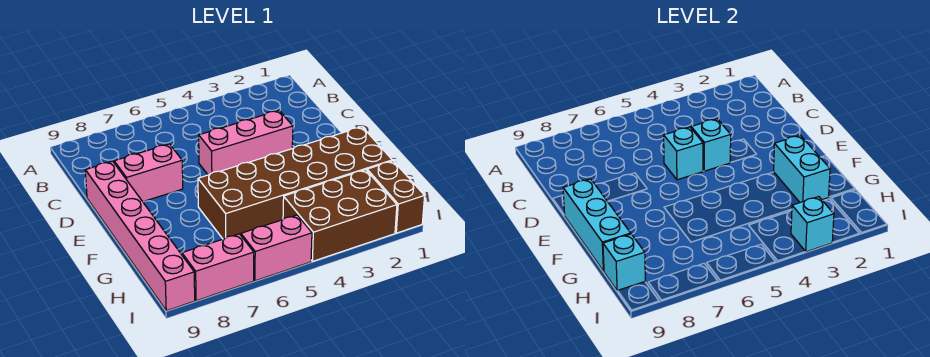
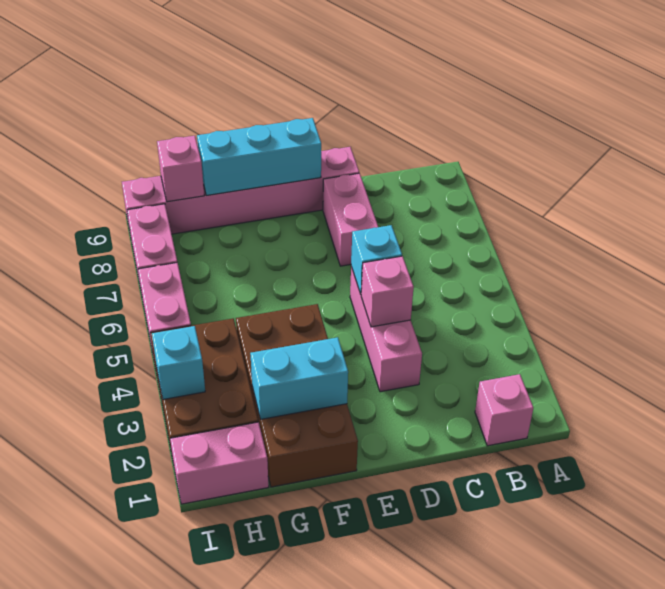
none -> pink brick B1 level 1
cyan brick D4 level 2 -> pink brick D4 level 2
brown brick F1:G6 level 1 -> brown brick F1:G4 level 1
brown brick H1:I1 level 1 -> pink brick H1:I1 level 1
cyan brick H9 level 2 -> pink brick H9 level 2

